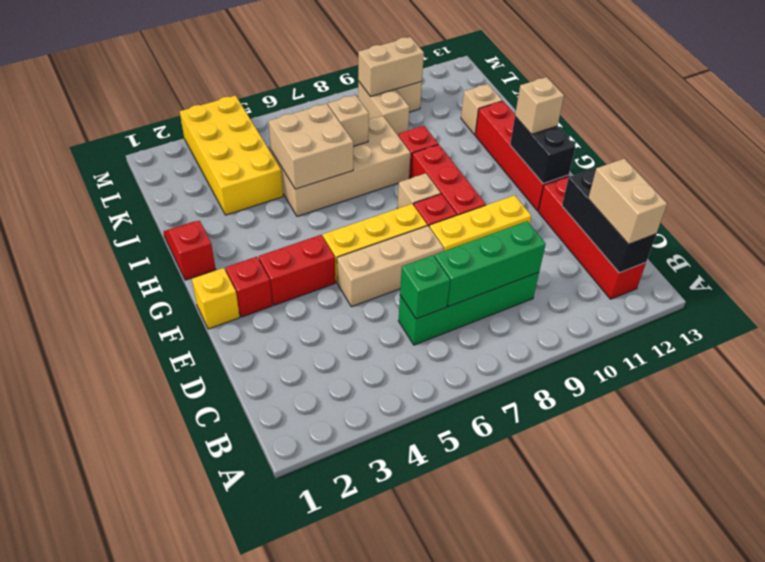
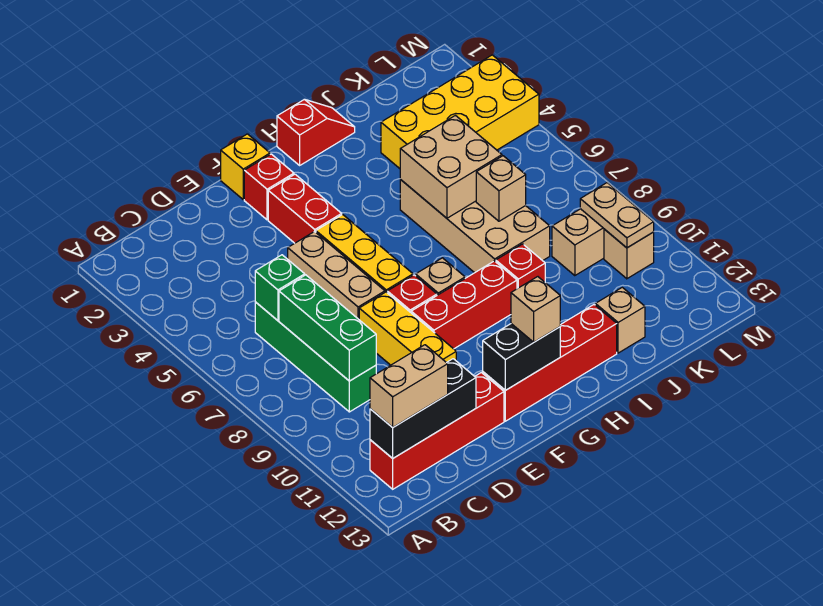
tan brick L9:L10 level 2 -> tan plate L9:L10 level 2

